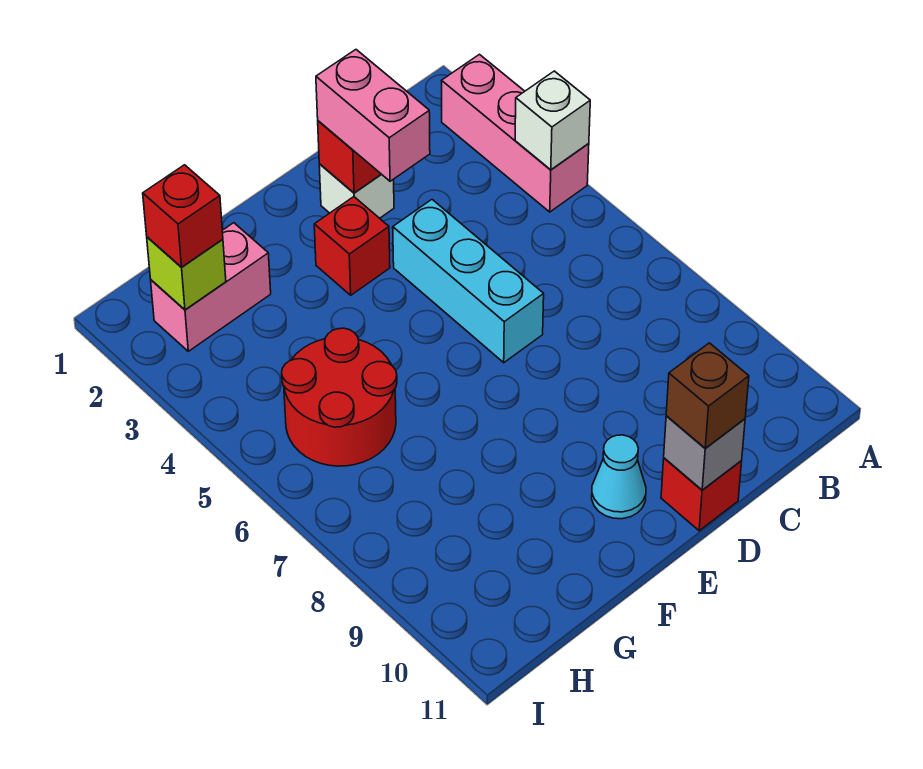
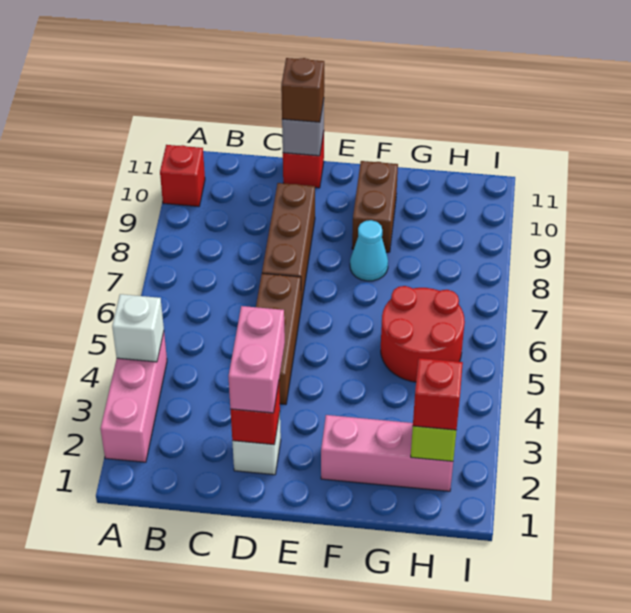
cyan brick D4:D6 level 1 -> brown brick D4:D6 level 1
none -> brown brick D7:D9 level 1
red brick E3 level 1 -> red brick A10 level 1
cyan cone E10 level 1 -> cyan cone F8 level 1
none -> brown brick F9:F10 level 1
pink brick G2:H2 level 1 -> pink brick F2:H2 level 1

